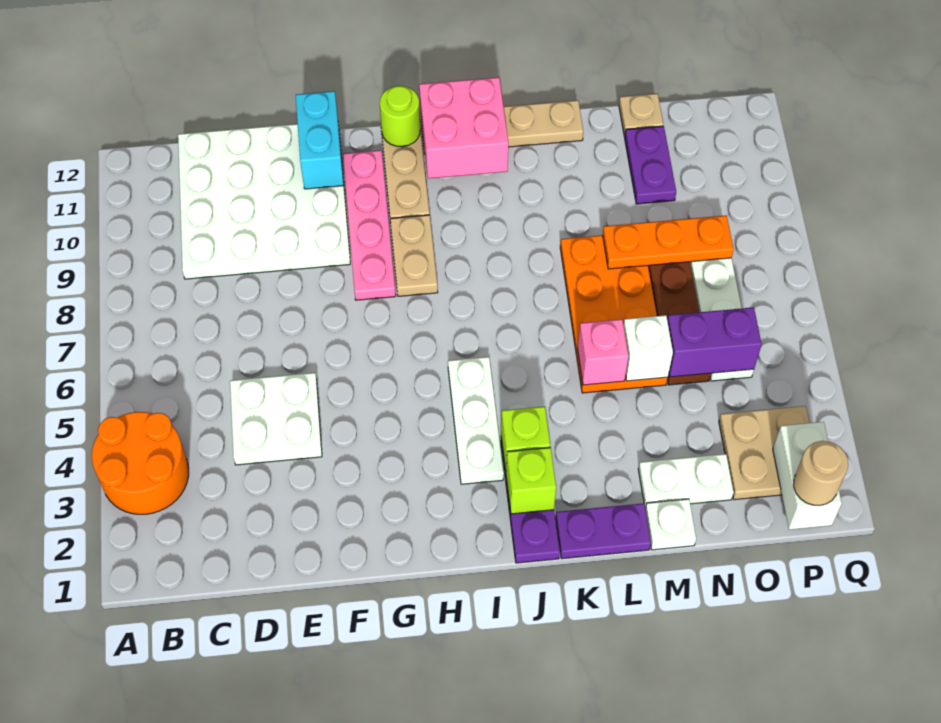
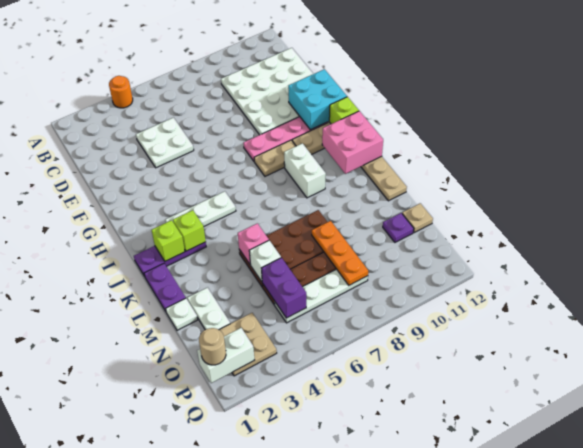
orange round brick A3:B4 level 1 -> orange round brick A4 level 1
cyan brick F11:F12 level 2 -> cyan brick F11:G12 level 2
lime round brick H12 level 2 -> lime brick H12 level 2
none -> white brick I9:J9 level 1
orange plate L5:M8 level 1 -> brown plate L5:M8 level 1
purple plate N10:N11 level 1 -> purple plate N11 level 1

